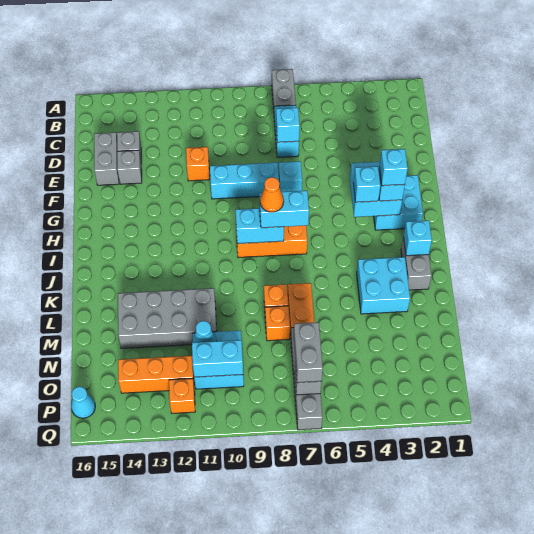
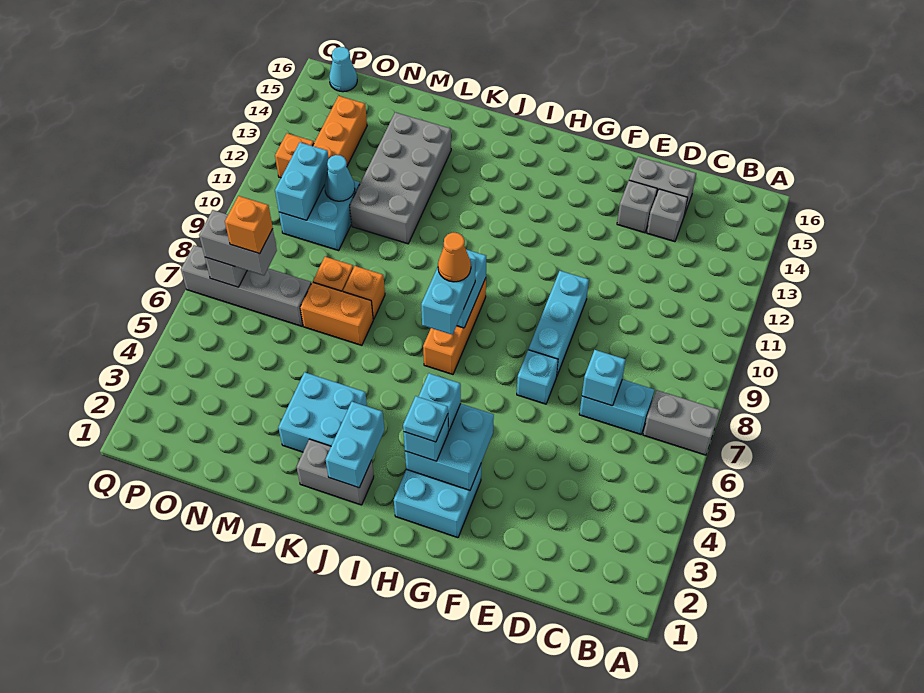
orange brick E11 level 1 -> orange brick O7 level 4
cyan brick H3 level 4 -> cyan plate H3 level 4
cyan brick J2 level 2 -> cyan brick J2:J3 level 2

